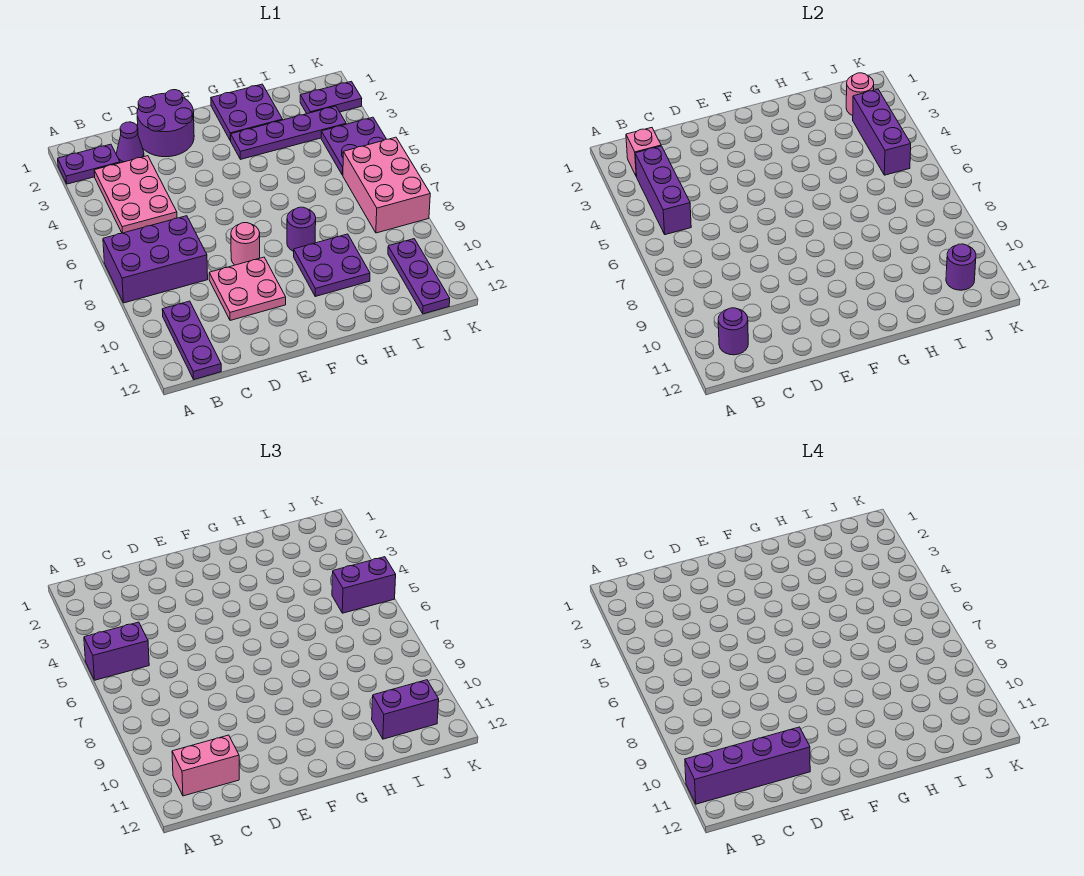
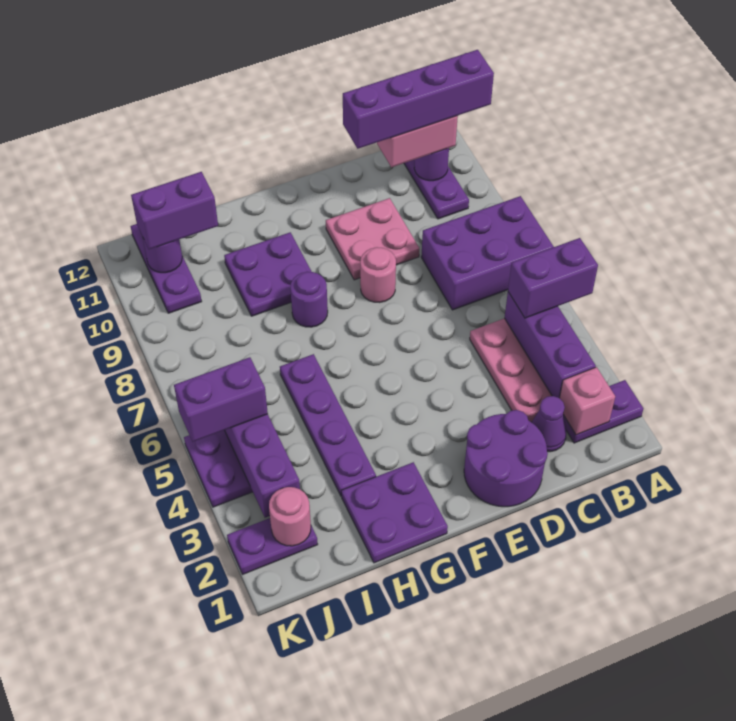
purple plate G3:J3 level 1 -> purple plate H3:H6 level 1
pink brick J6:K8 level 1 -> none

